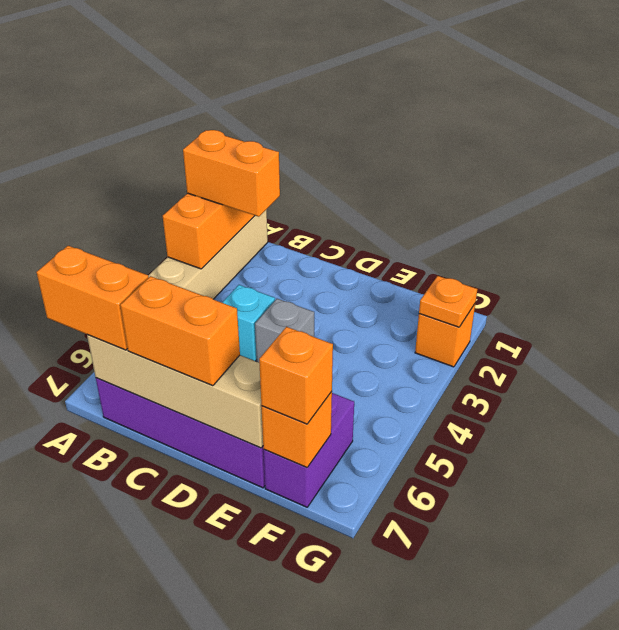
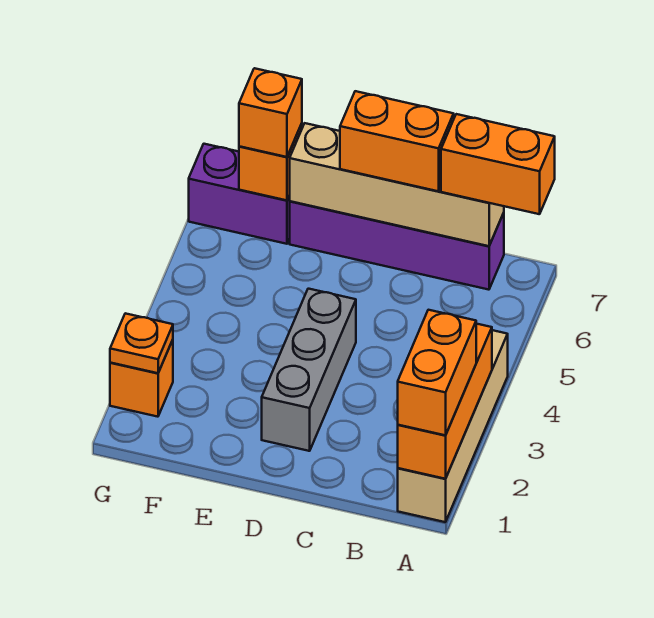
orange brick A2:B2 level 3 -> orange brick A1:A2 level 3
cyan brick C4 level 1 -> none
grey brick D4 level 1 -> grey brick D2:D4 level 1
purple brick F6:F7 level 1 -> purple brick F7:G7 level 1

